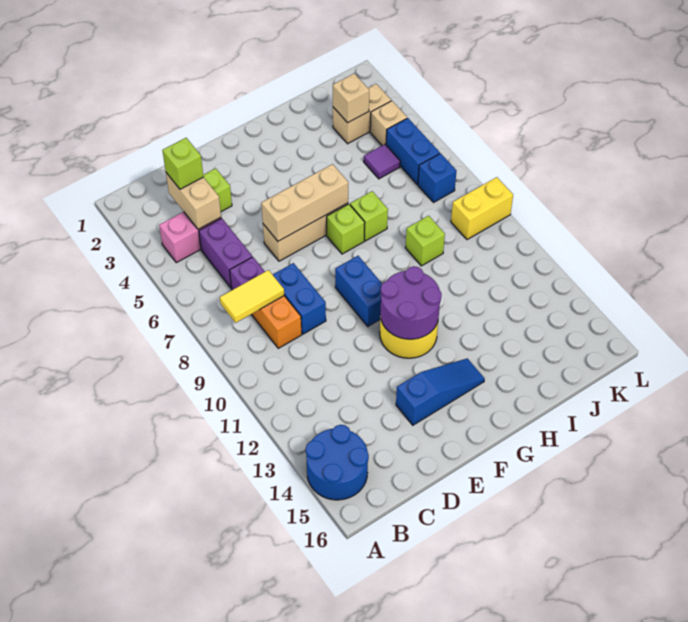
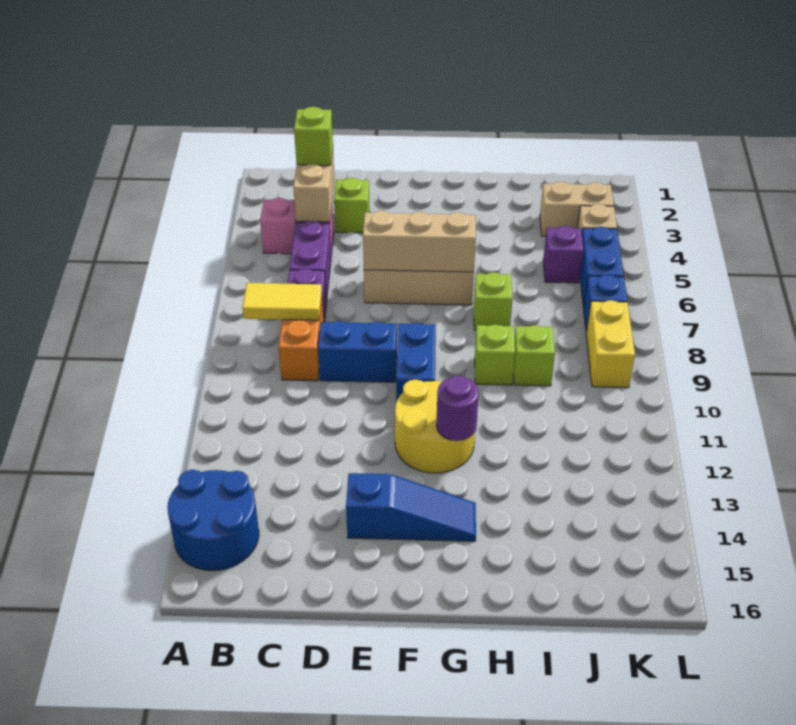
blue brick D8:D9 level 1 -> blue brick D9:E9 level 1
purple round brick F11:G12 level 2 -> purple round brick G12 level 2
lime brick G7 level 1 -> lime brick H9 level 1
tan brick J3 level 2 -> none
purple tile J5 level 1 -> purple brick J5 level 1
yellow brick K9:L9 level 1 -> yellow brick K8:K9 level 1

